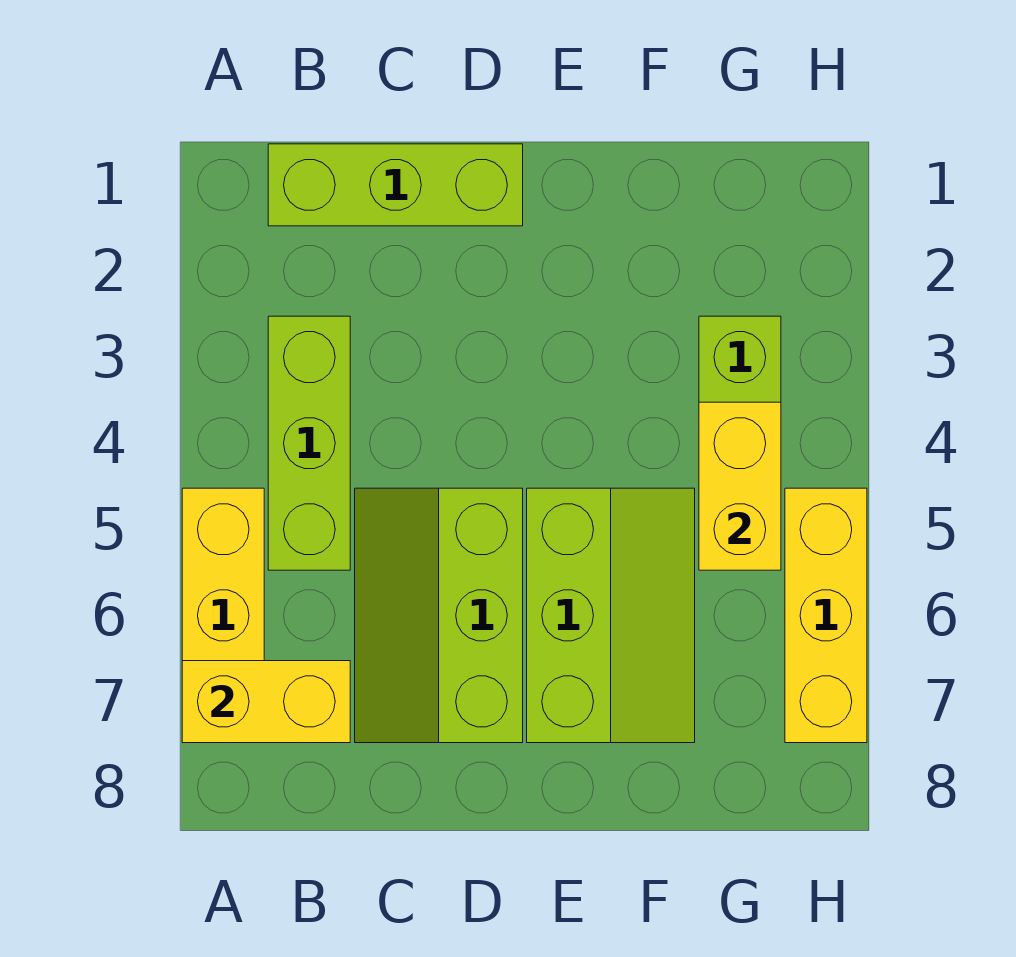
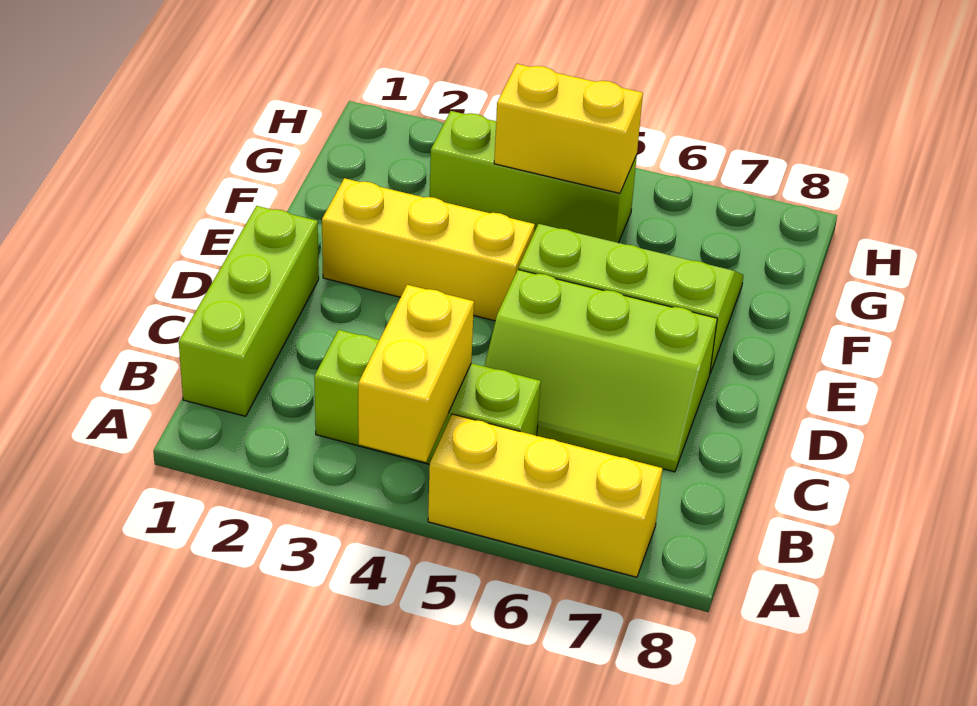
yellow brick A7:B7 level 2 -> yellow brick A4:B4 level 2
yellow brick H5:H7 level 1 -> yellow brick E2:E4 level 1

